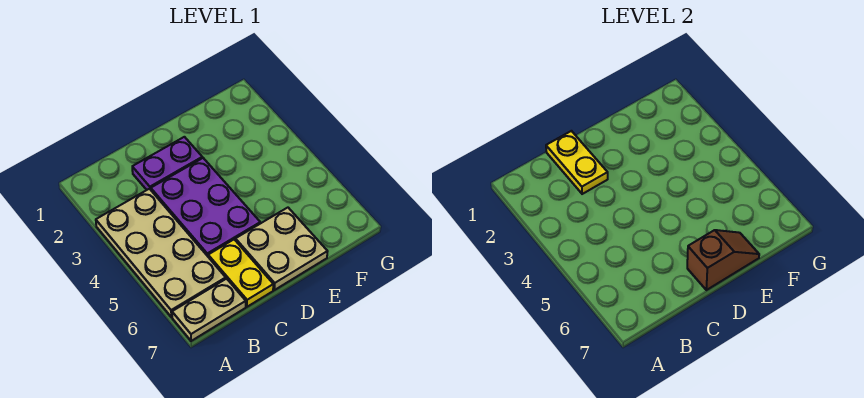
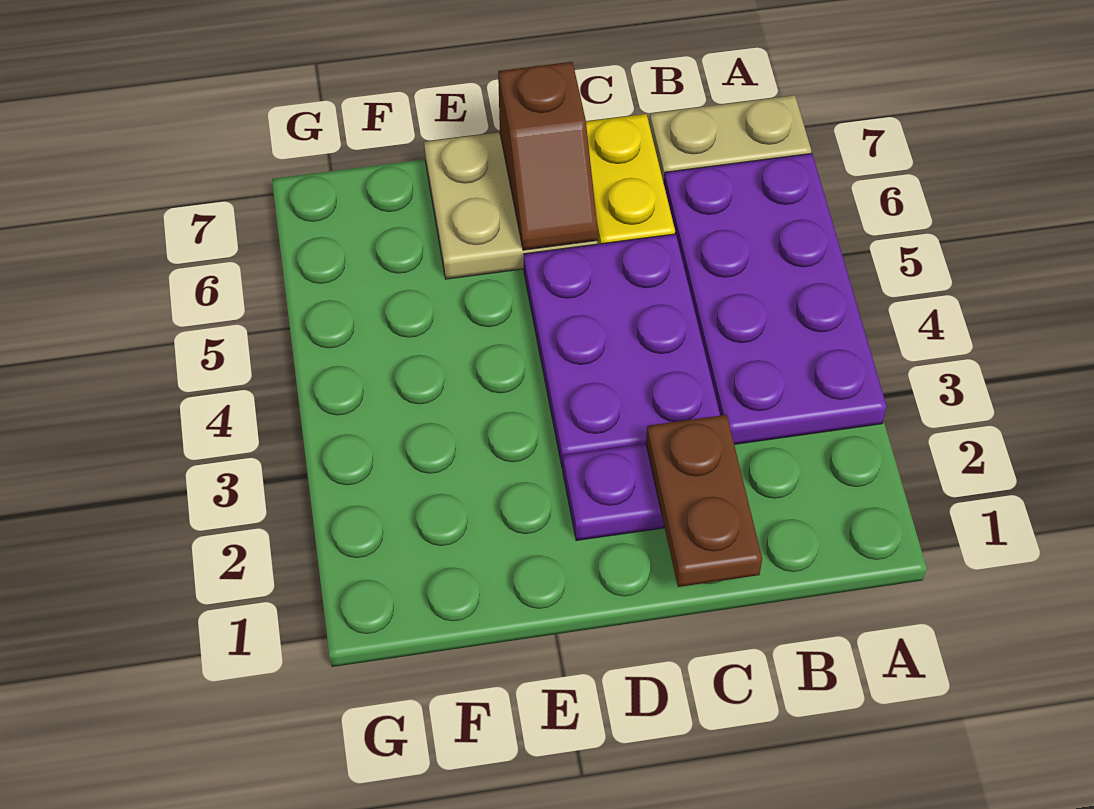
tan plate A3:B6 level 1 -> purple plate A3:B6 level 1
yellow plate C1:C2 level 2 -> brown plate C1:C2 level 2
brown slope D7:E7 level 2 top D -> brown slope D6:D7 level 2 top 7

